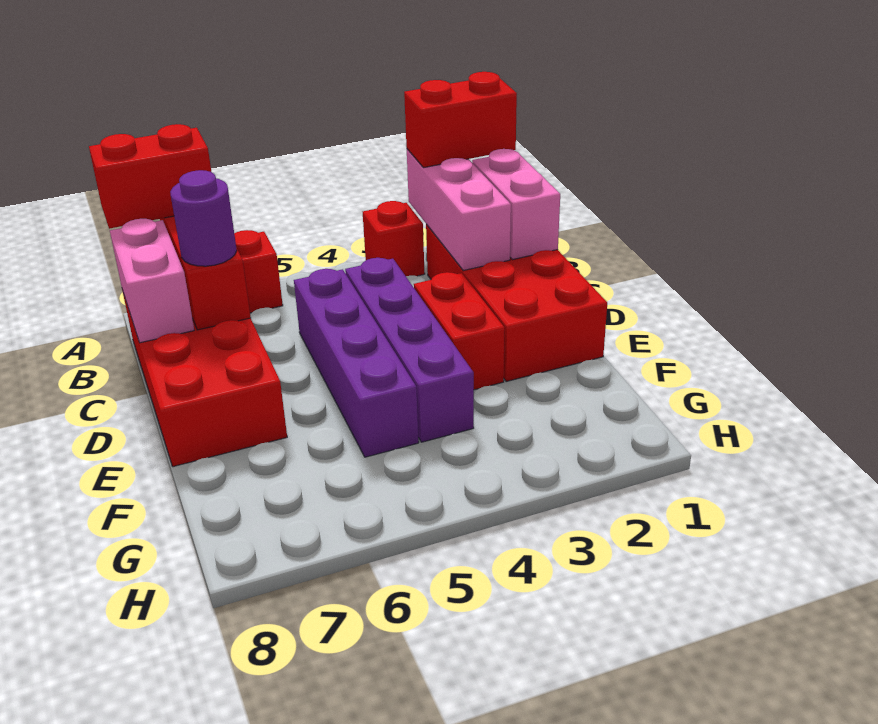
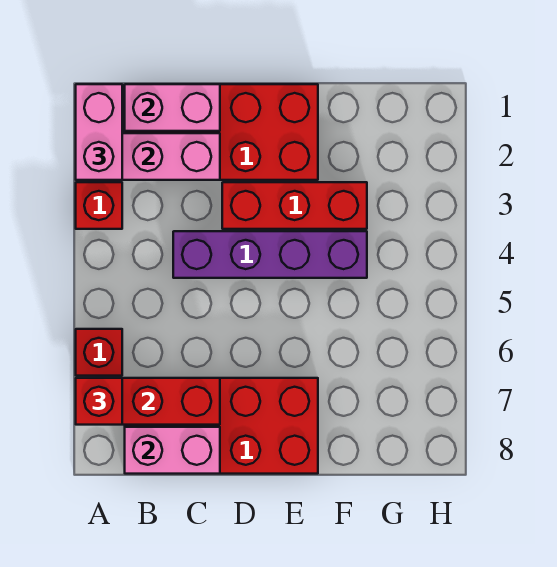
red brick A1:A2 level 3 -> pink brick A1:A2 level 3
red brick A7:A8 level 3 -> red brick A7 level 3
purple brick C5:F5 level 1 -> none
purple round brick C7 level 3 -> none
red brick D3:E3 level 1 -> red brick D3:F3 level 1

